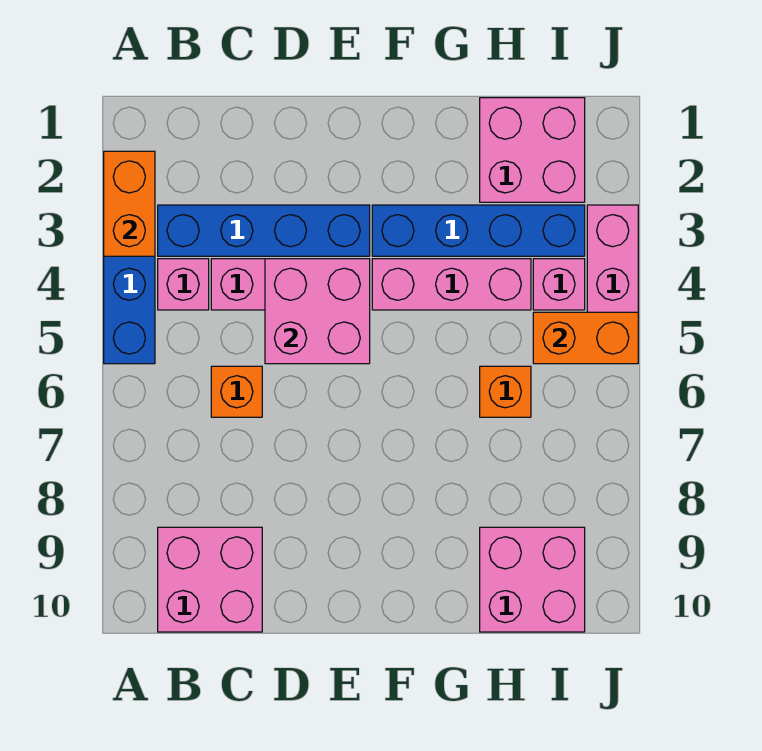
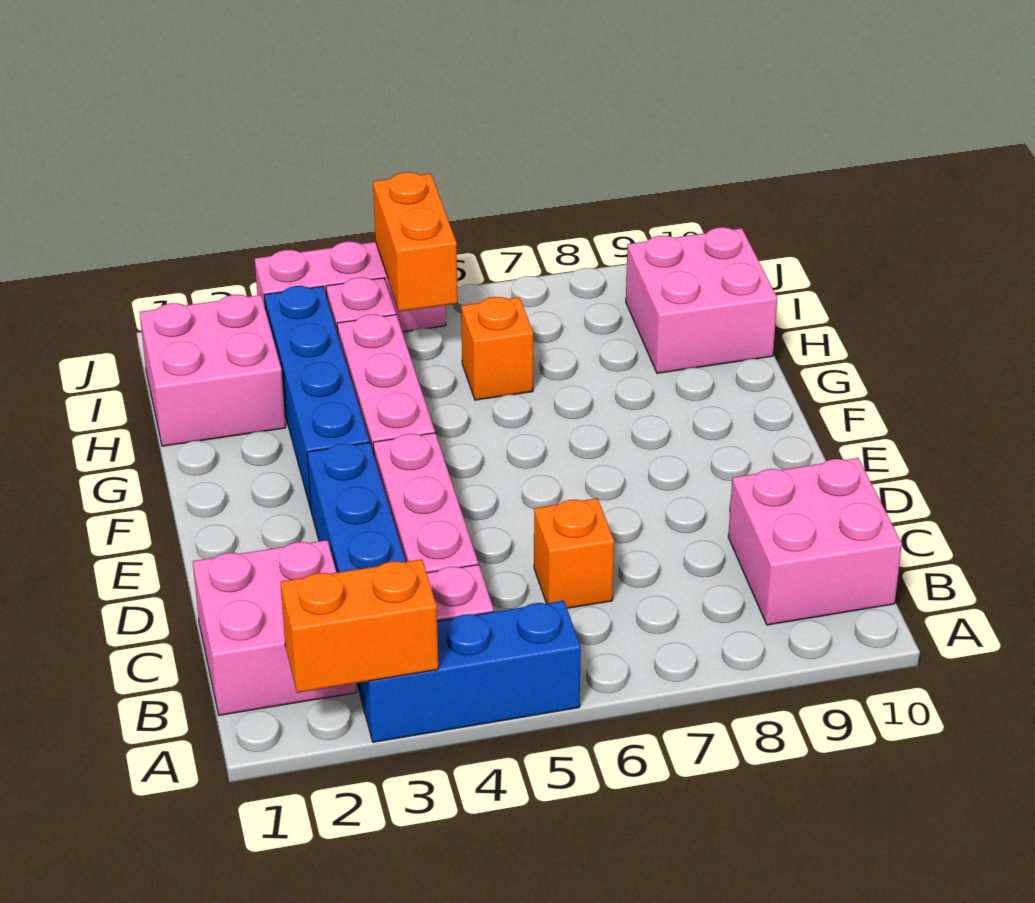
pink brick D4:E5 level 2 -> pink brick B1:C2 level 1

